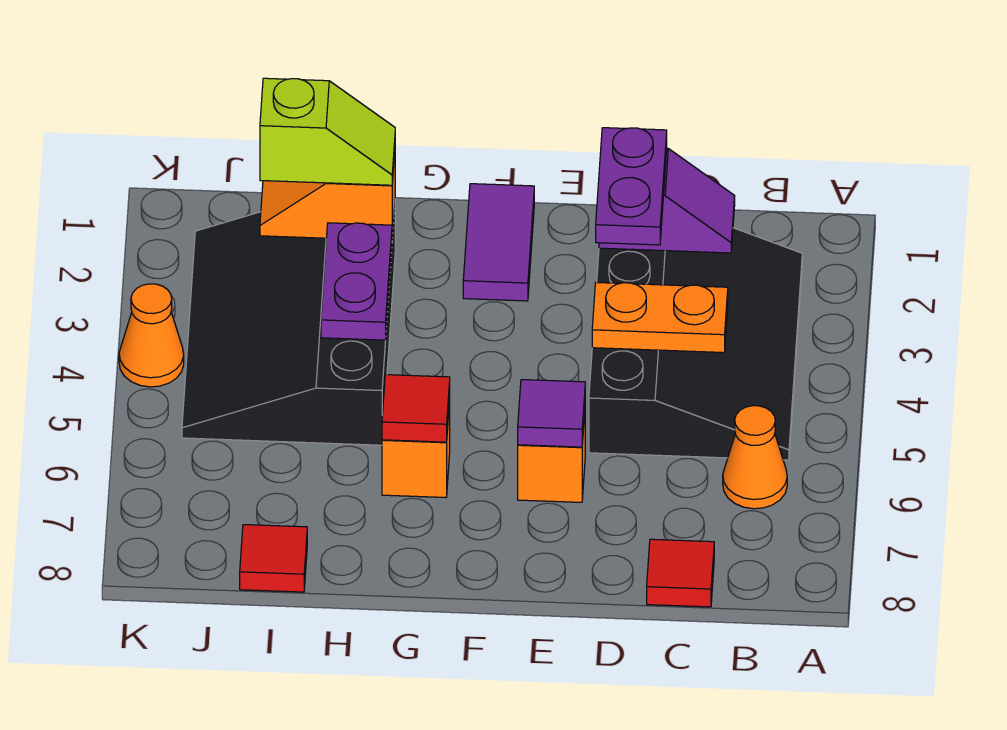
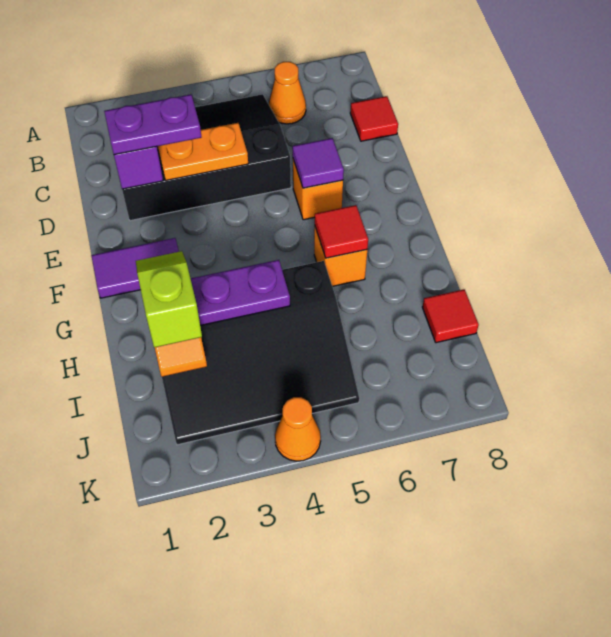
orange plate C4:D4 level 2 -> orange plate D3:D4 level 2

